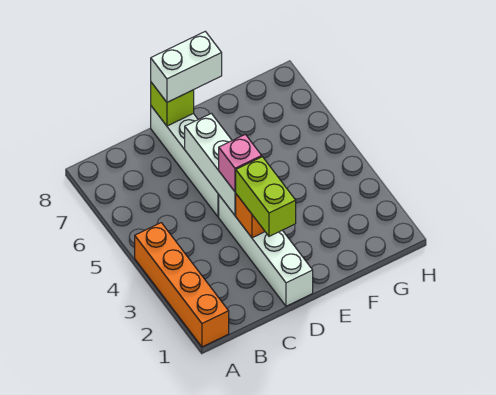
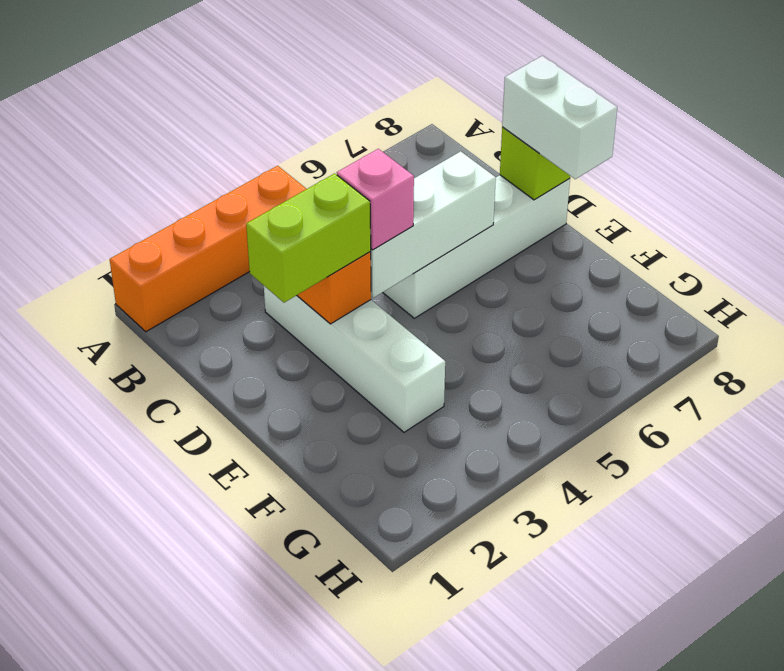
white brick D1:D4 level 1 -> white brick C3:F3 level 1

